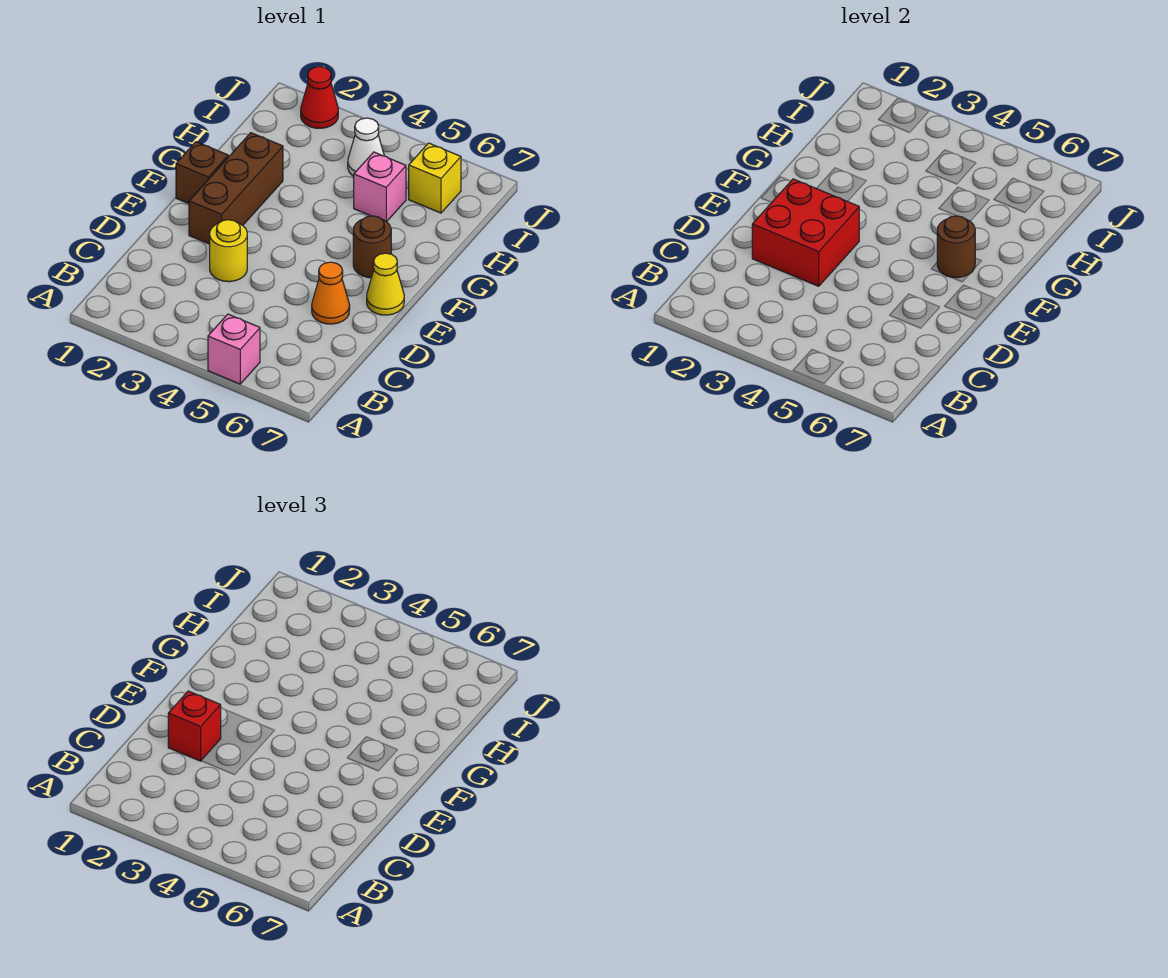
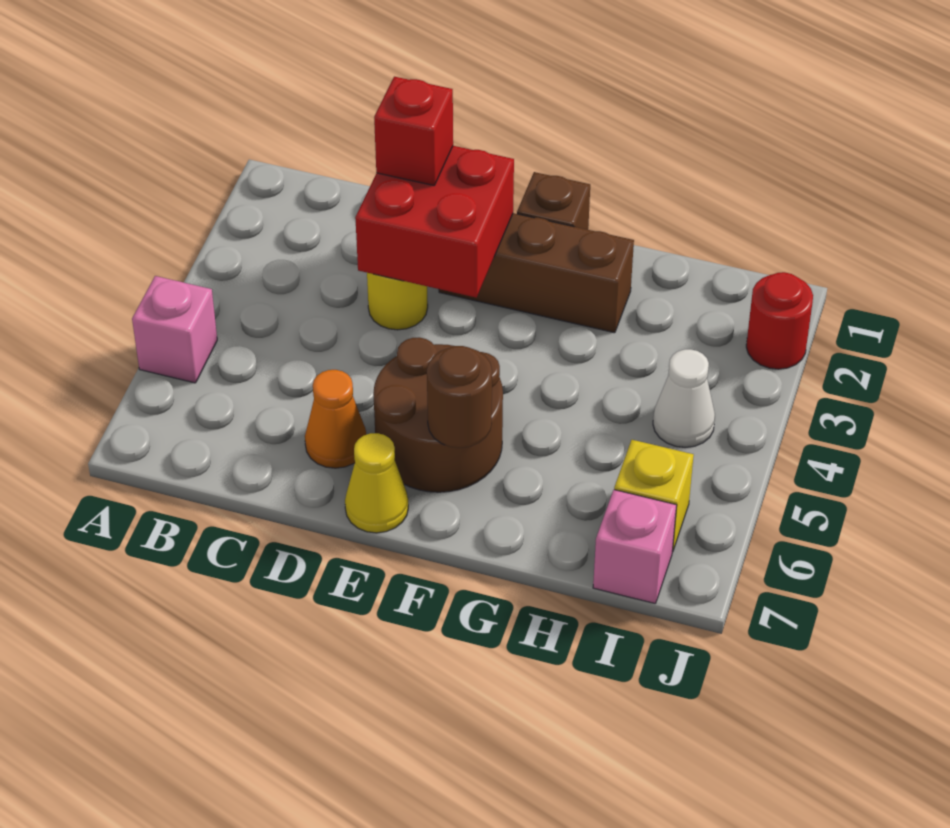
brown round brick F6 level 1 -> brown round brick E5:F6 level 1
pink brick H5 level 1 -> pink brick I7 level 1
red cone J2 level 1 -> red round brick J2 level 1

